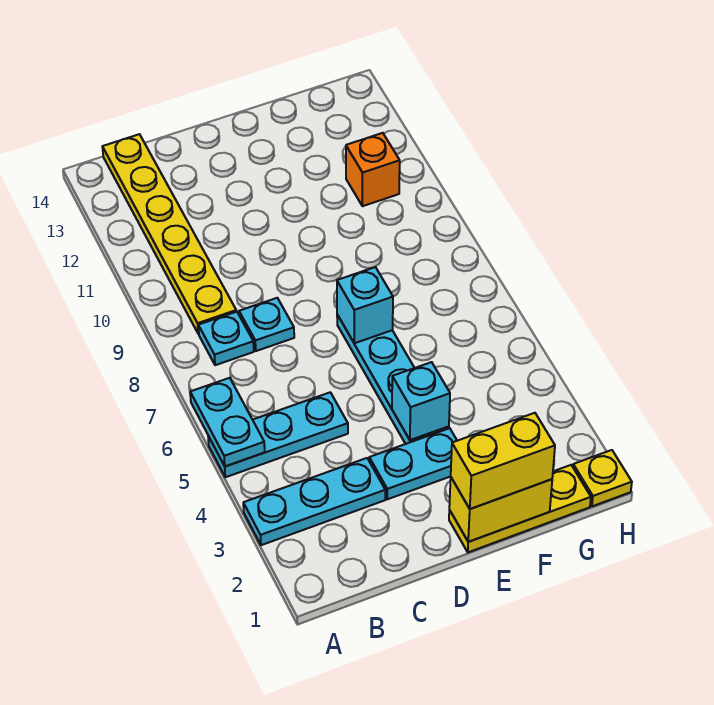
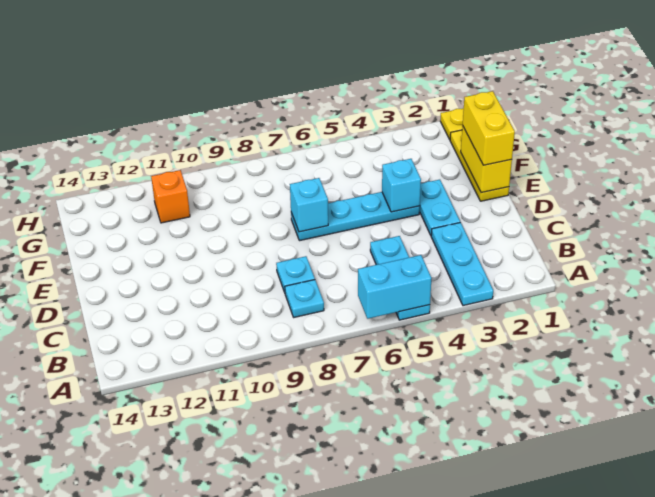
cyan plate A5:A6 level 2 -> cyan brick A5:A6 level 2
yellow plate B9:B14 level 1 -> none

